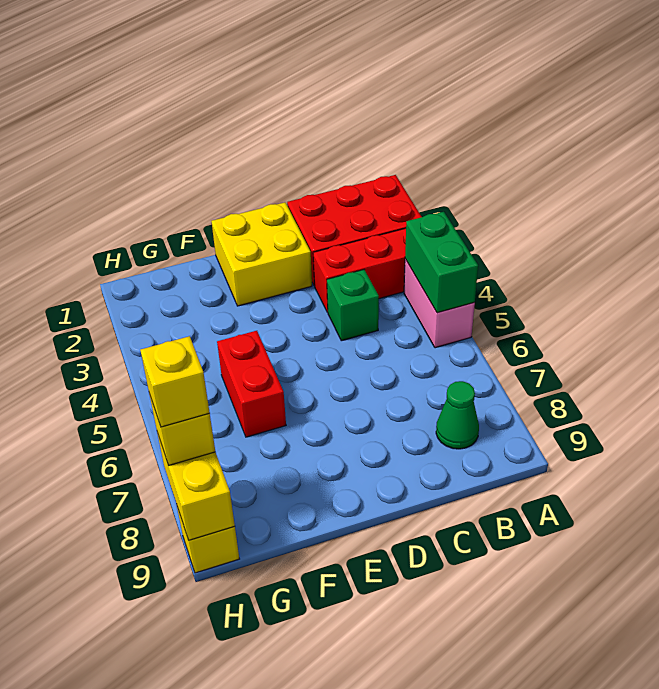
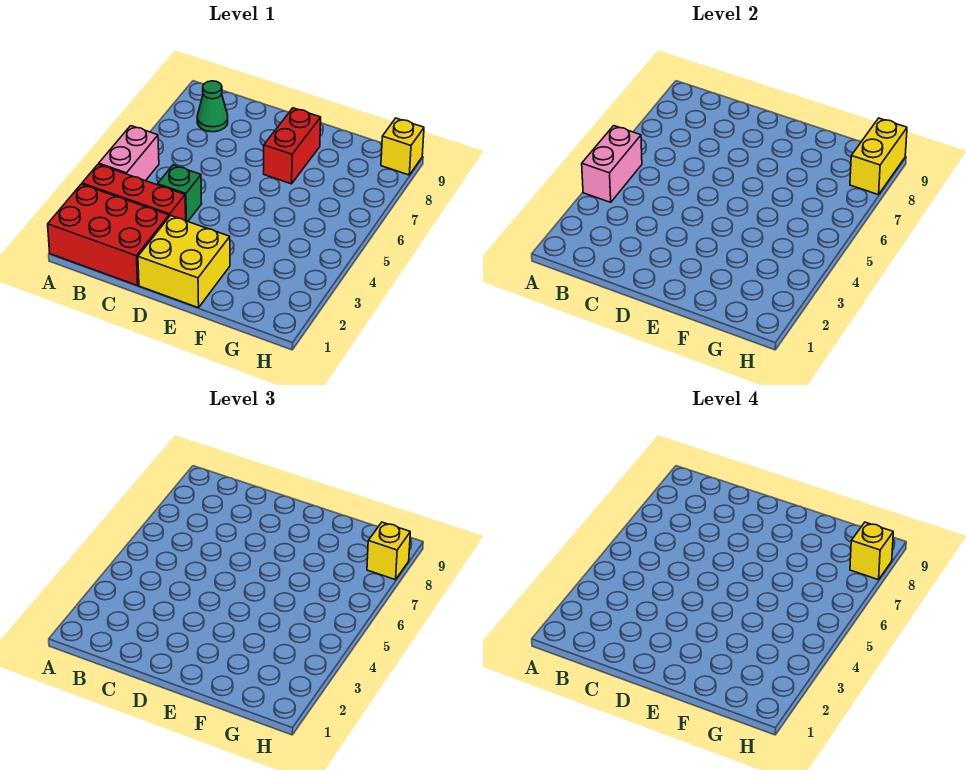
green brick A4:A5 level 2 -> pink brick A4:A5 level 2
red brick F5:F6 level 1 -> red brick E7:E8 level 1

